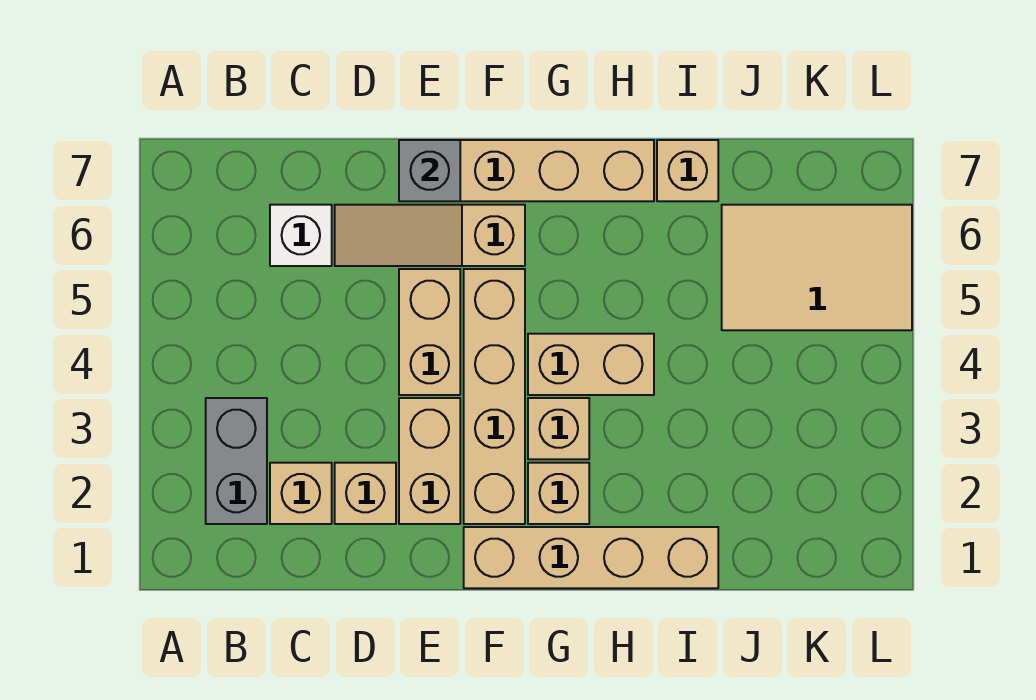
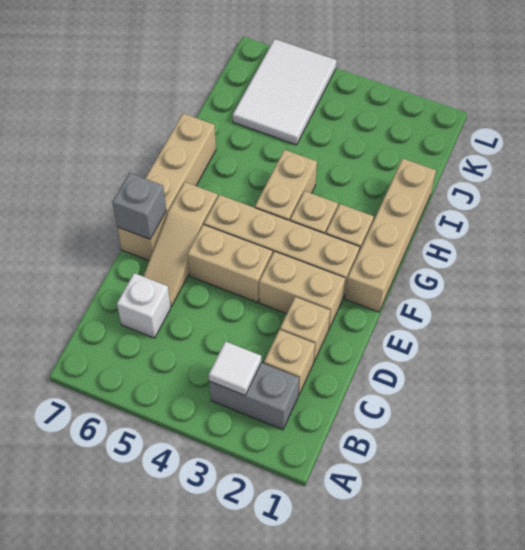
none -> white tile B3 level 2
tan brick I7 level 1 -> none
tan tile J5:L6 level 1 -> white tile J5:L6 level 1

